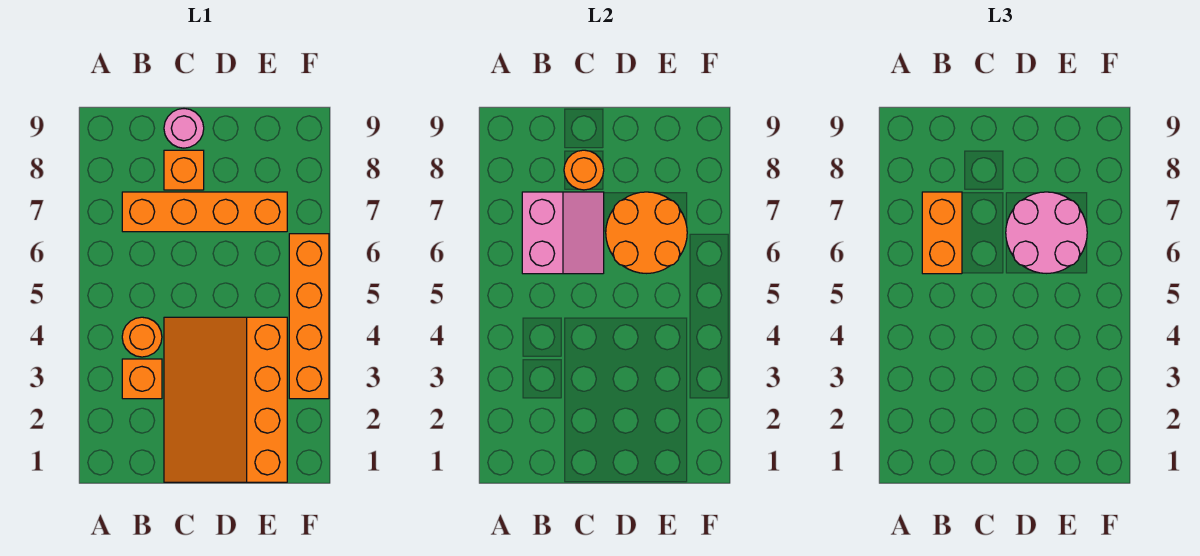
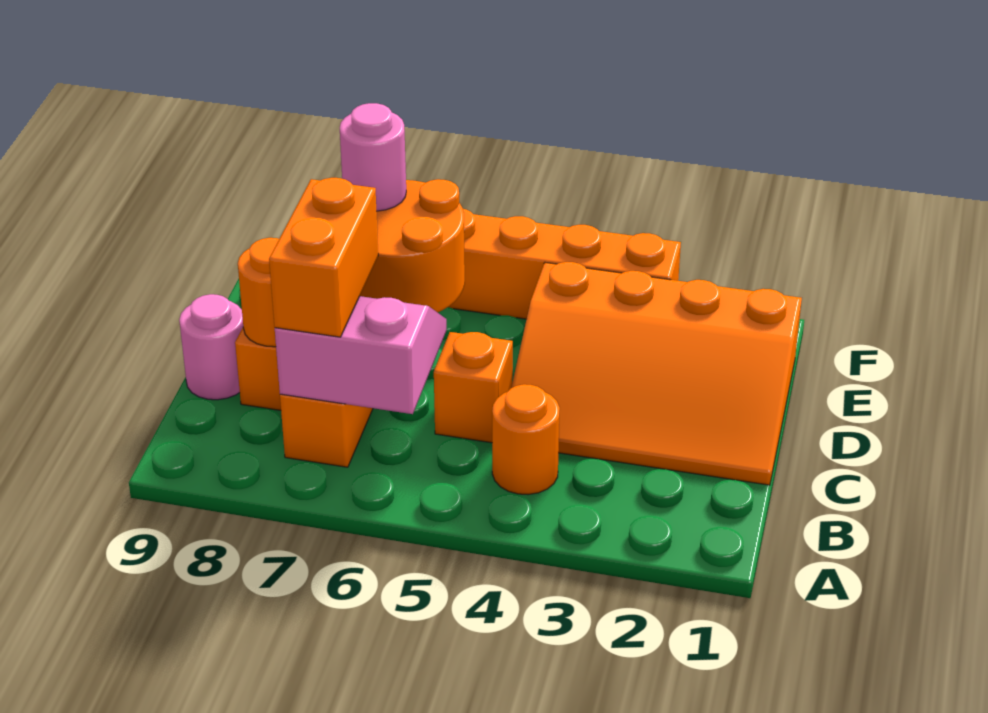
orange brick B3 level 1 -> orange brick C5 level 1
orange brick B6:B7 level 3 -> orange brick B7:C7 level 3
pink round brick D6:E7 level 3 -> pink round brick E7 level 3

